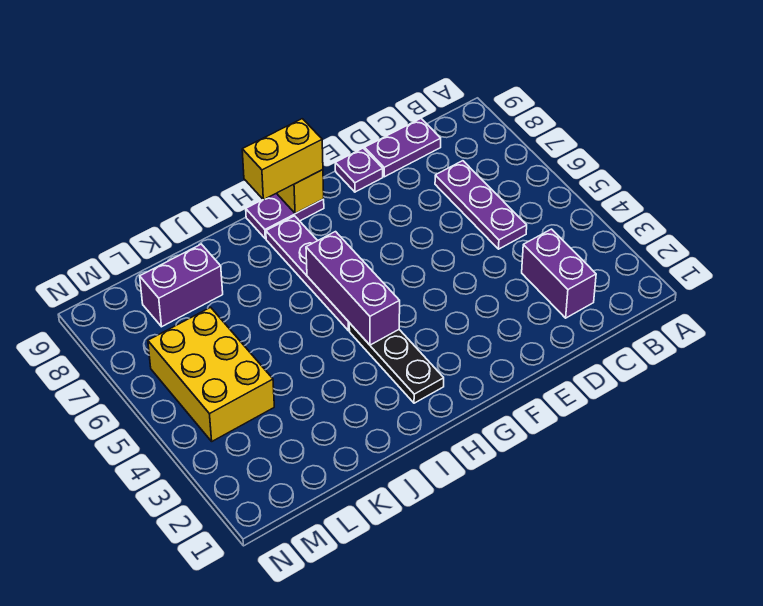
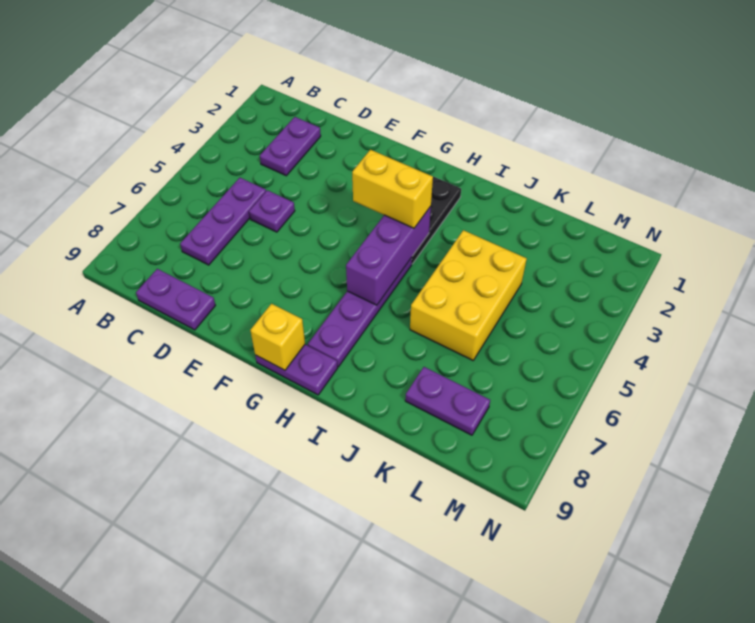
purple brick C2:C3 level 1 -> purple plate C2:C3 level 1
purple plate E9 level 1 -> purple plate D5 level 1
yellow brick G9:H9 level 3 -> yellow brick G4:H4 level 3
purple brick K8:L8 level 1 -> purple plate K8:L8 level 1
yellow brick L4:M6 level 1 -> yellow brick J4:K6 level 1

